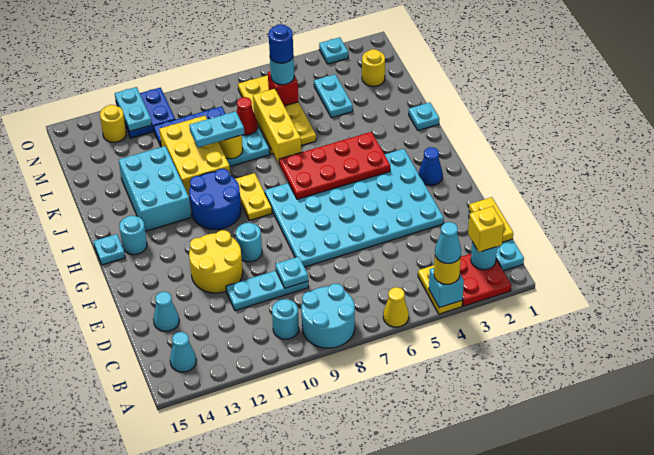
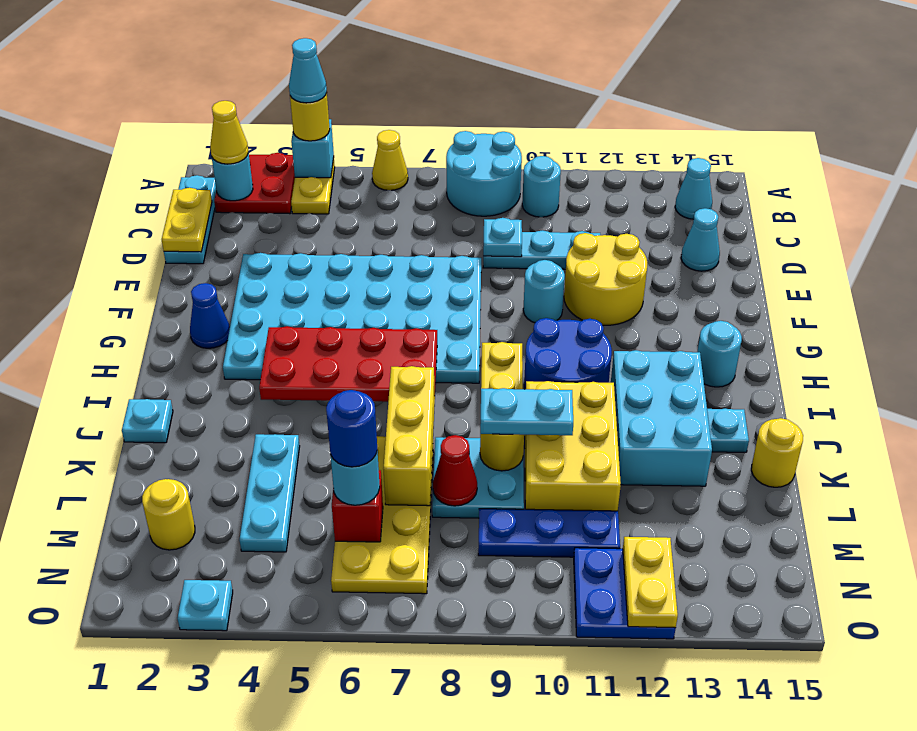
yellow brick B2 level 3 -> yellow cone B2 level 3
cyan plate H15 level 1 -> cyan plate J14 level 1
cyan plate L4:M4 level 1 -> cyan plate K4:M4 level 1
cyan plate N12:O12 level 2 -> yellow plate N12:O12 level 2
yellow round brick N13 level 1 -> yellow round brick K15 level 1

